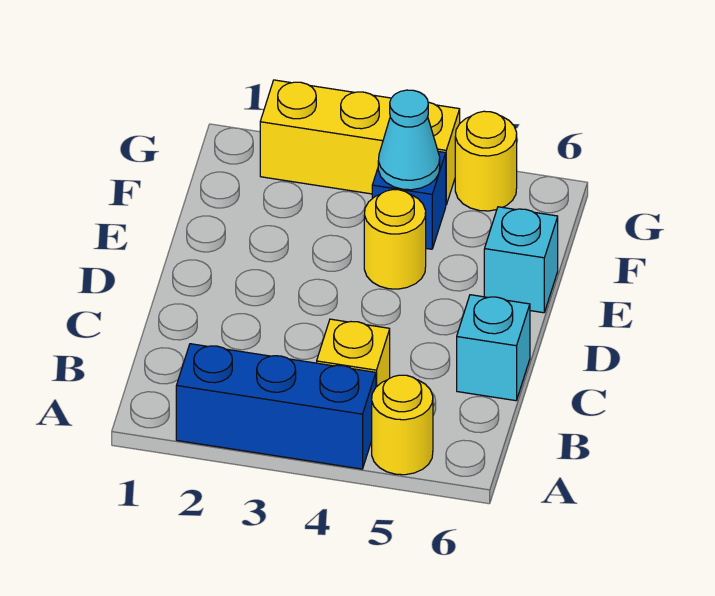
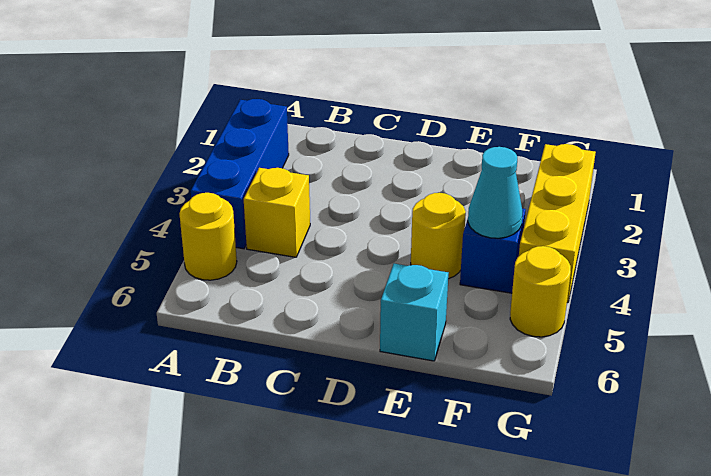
cyan brick C6 level 1 -> none

